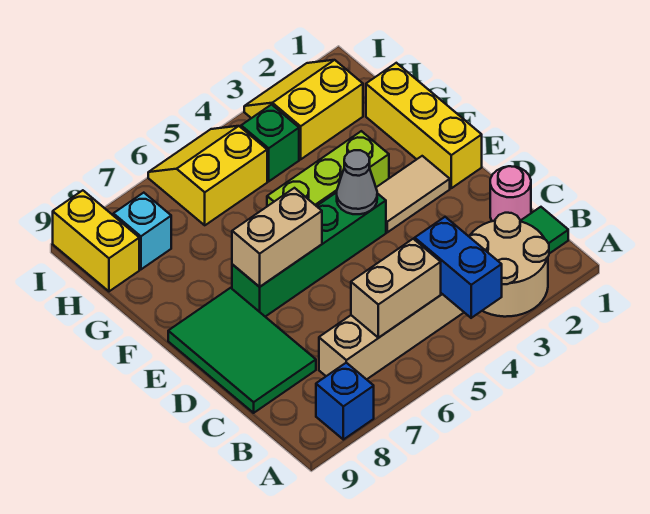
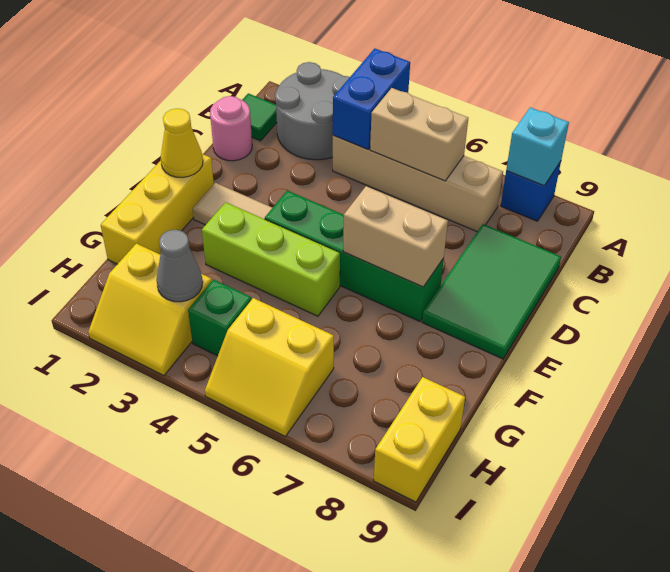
tan round brick A2:B3 level 1 -> grey round brick A2:B3 level 1
none -> yellow cone E1 level 2
grey cone E4 level 2 -> grey cone H3 level 2
cyan brick H8 level 1 -> cyan brick A8 level 2

